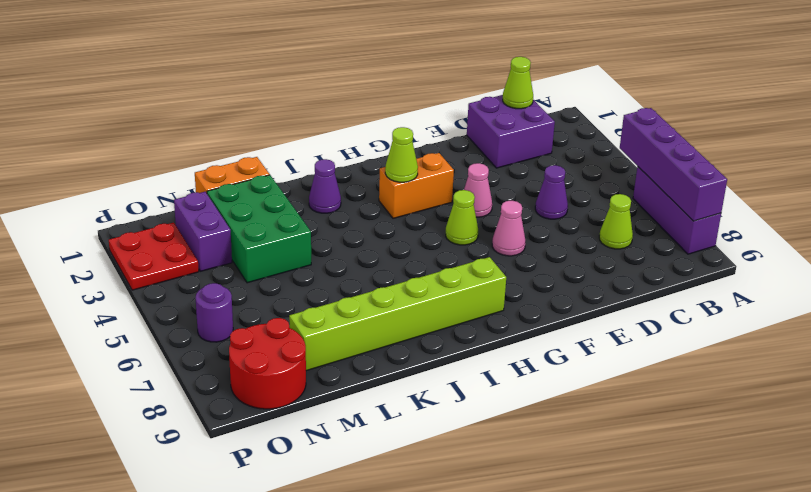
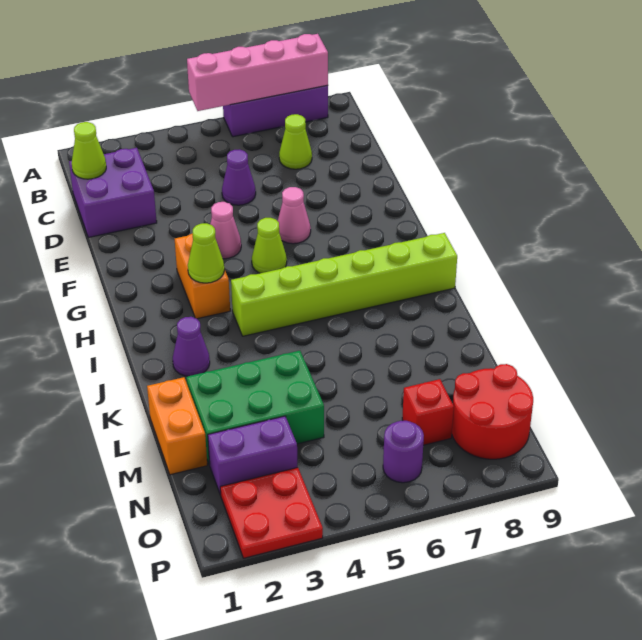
purple brick A5:A8 level 2 -> pink brick A5:A8 level 2
lime brick H8:M8 level 1 -> lime brick I4:I9 level 1
none -> red brick N7 level 1

